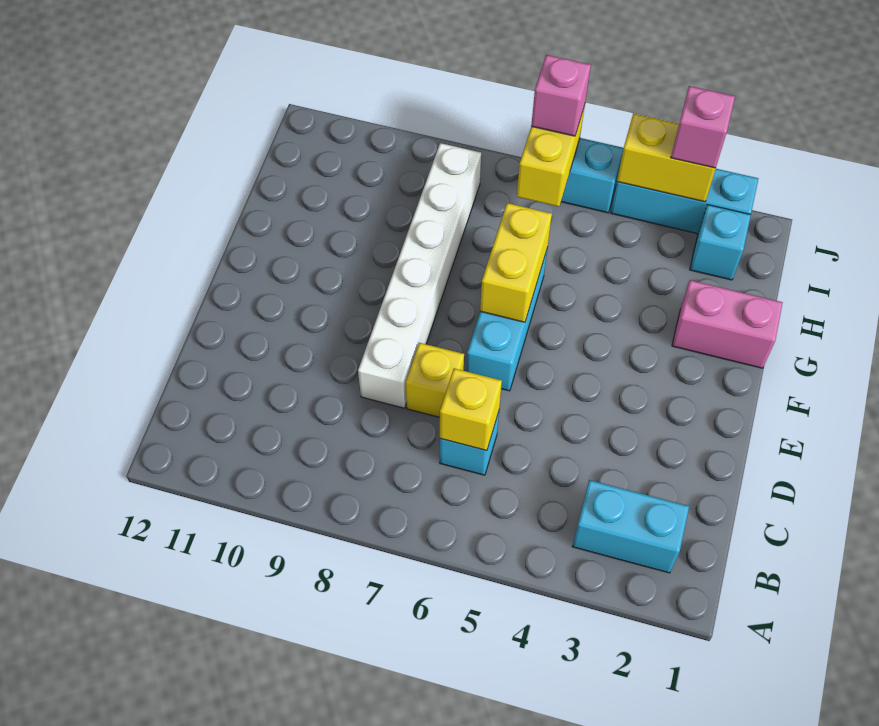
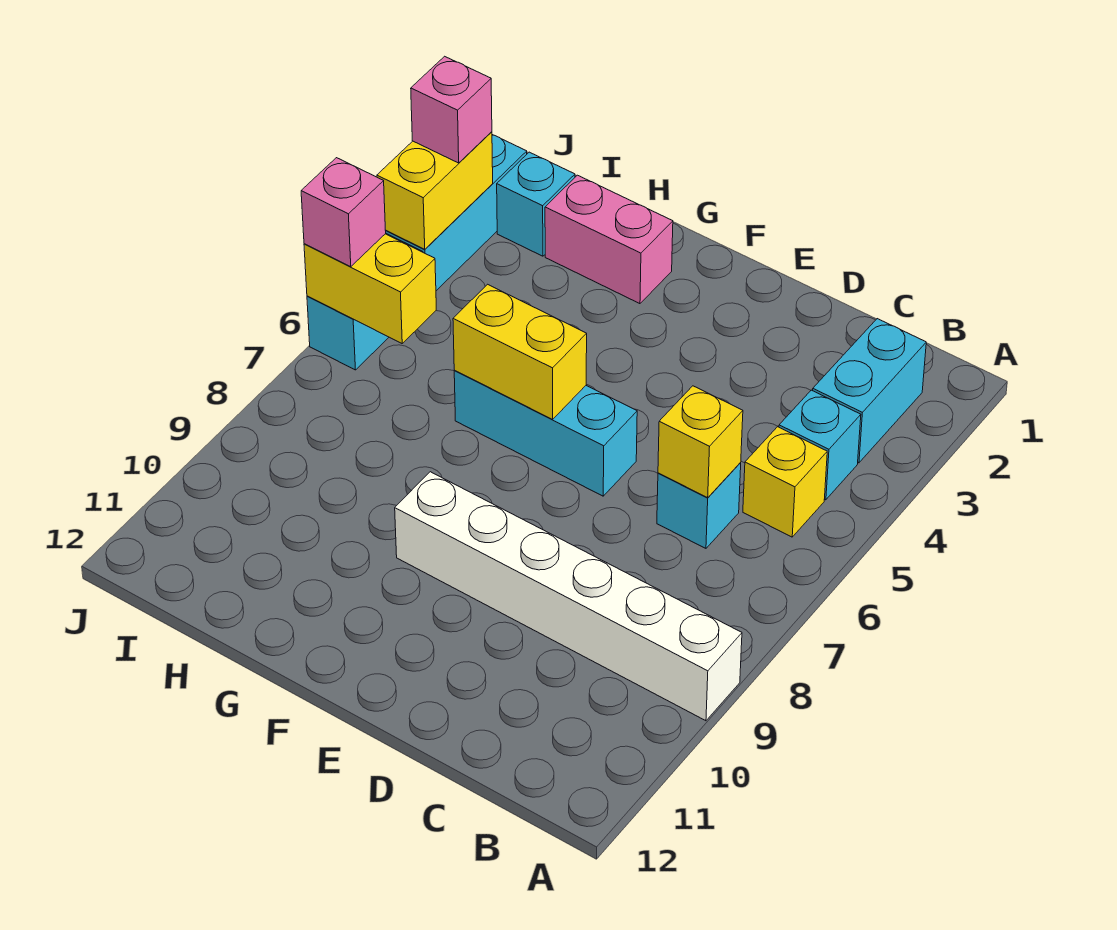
none -> cyan brick B4 level 1
yellow brick D7 level 1 -> yellow brick B5 level 1
white brick D8:I8 level 1 -> white brick A9:F9 level 1
pink brick G1:G2 level 1 -> pink brick G2:H2 level 1

